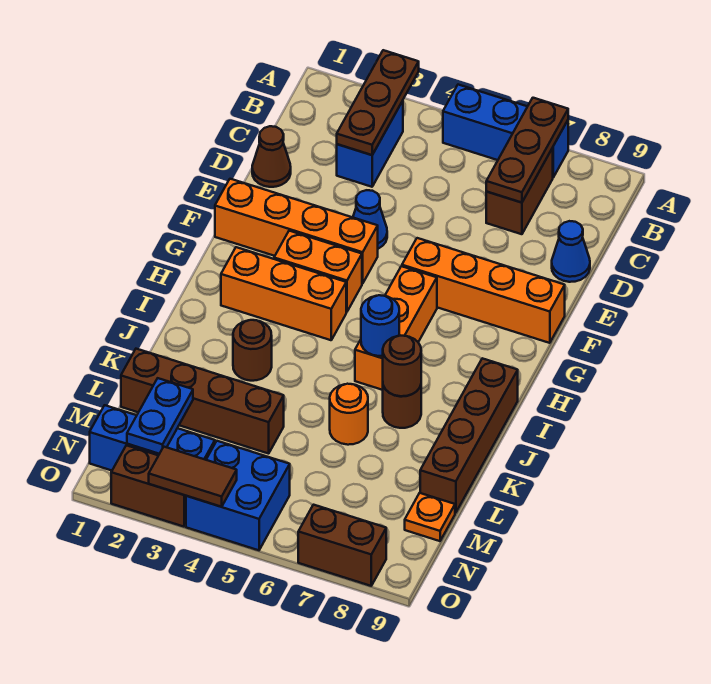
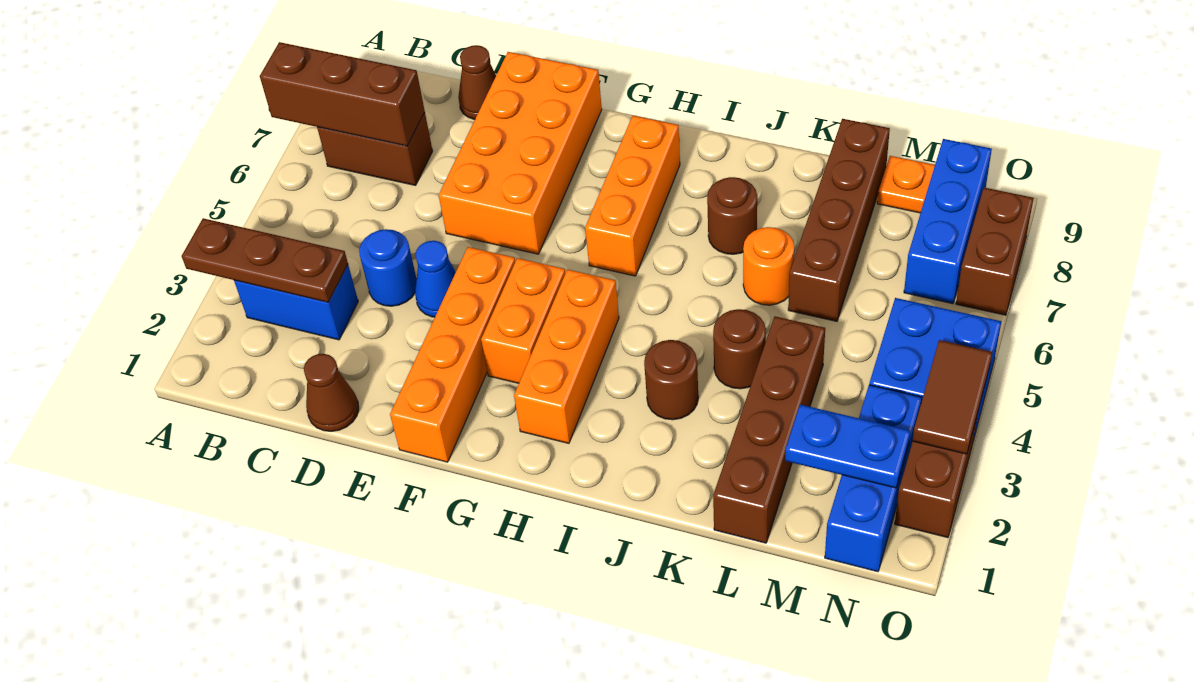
blue brick A5:A7 level 1 -> blue brick N7:N9 level 1
brown plate A7:C7 level 2 -> brown brick A7:C7 level 2
blue cone D9 level 1 -> brown cone D9 level 1
orange brick F6:F9 level 1 -> orange brick E6:F9 level 1
orange brick G6:I6 level 1 -> orange brick H6:H8 level 1
blue round brick I6 level 2 -> blue round brick D4 level 1
brown brick I9:L9 level 1 -> brown brick L6:L9 level 1
brown round brick J7 level 2 -> brown round brick K4 level 1

